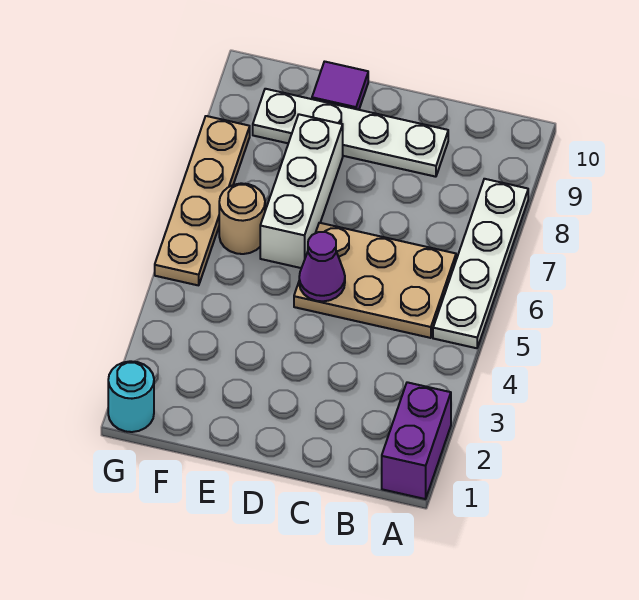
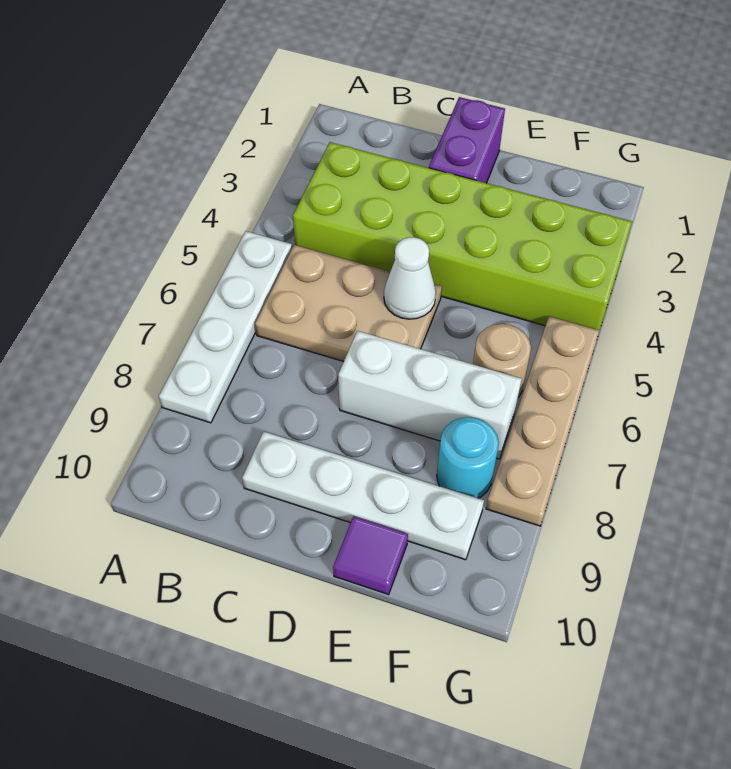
purple brick A1:A2 level 1 -> purple brick D1:D2 level 1
none -> lime brick B3:G4 level 1
purple cone D5 level 2 -> white cone D5 level 2
white brick E6:E8 level 1 -> white brick D7:F7 level 1
cyan round brick G1 level 1 -> cyan round brick F8 level 1

